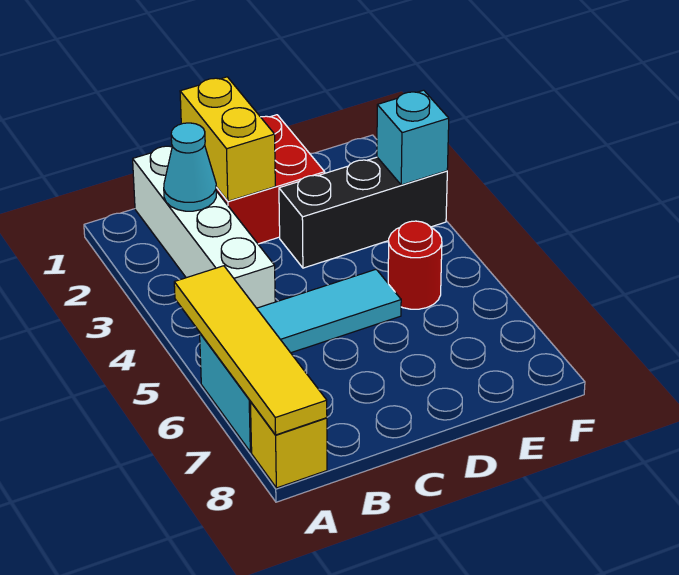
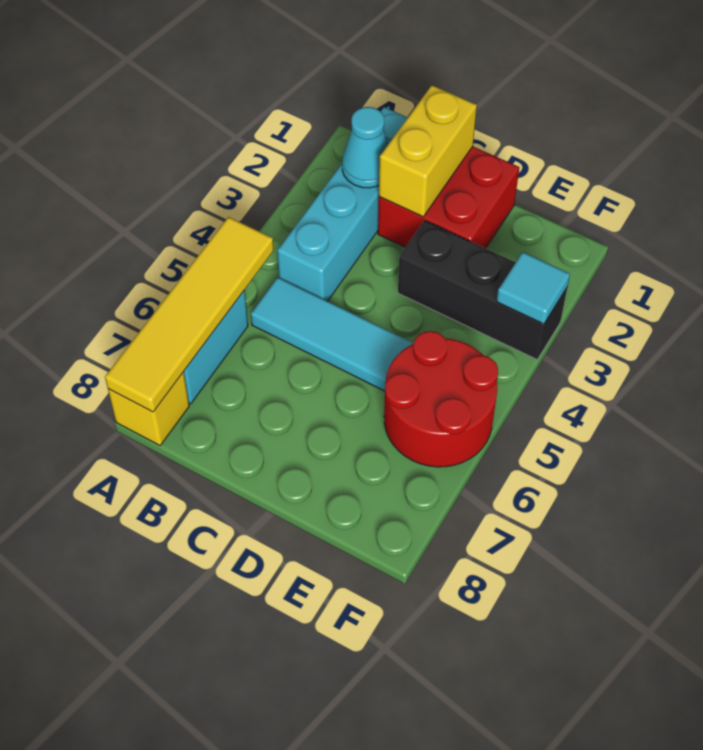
white brick B1:B4 level 1 -> cyan brick B1:B4 level 1
red round brick E5 level 1 -> red round brick E5:F6 level 1
cyan brick F3 level 2 -> cyan tile F3 level 2

